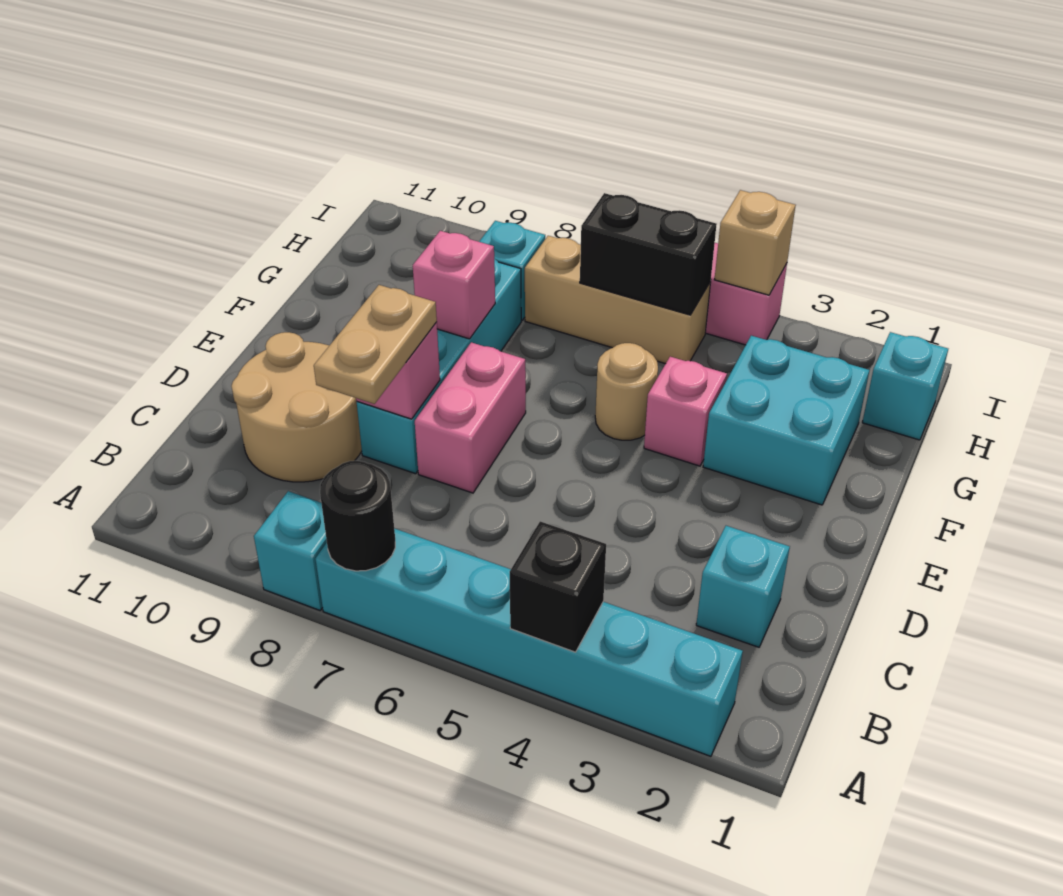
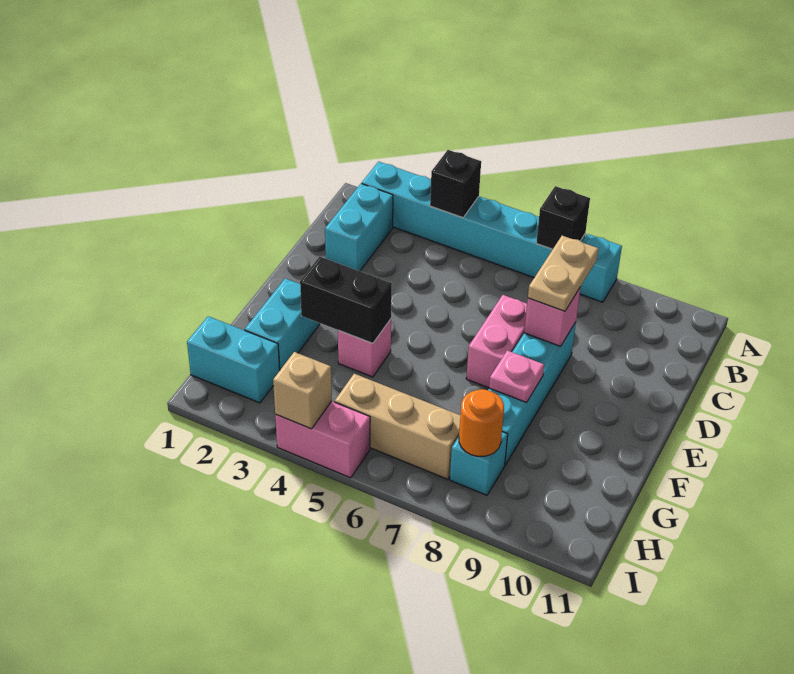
black round brick A7 level 2 -> black brick A7 level 2
cyan brick C2 level 1 -> cyan brick B2:C2 level 1
tan round brick C9:D10 level 1 -> none
cyan brick F2:G3 level 1 -> cyan brick F2:G2 level 1
tan round brick F5 level 1 -> none
pink brick F8 level 2 -> pink plate F8 level 2
cyan brick H1 level 1 -> cyan brick H1:H2 level 1
black brick H5:H6 level 2 -> black brick F3:F4 level 2
none -> orange round brick H8 level 2

